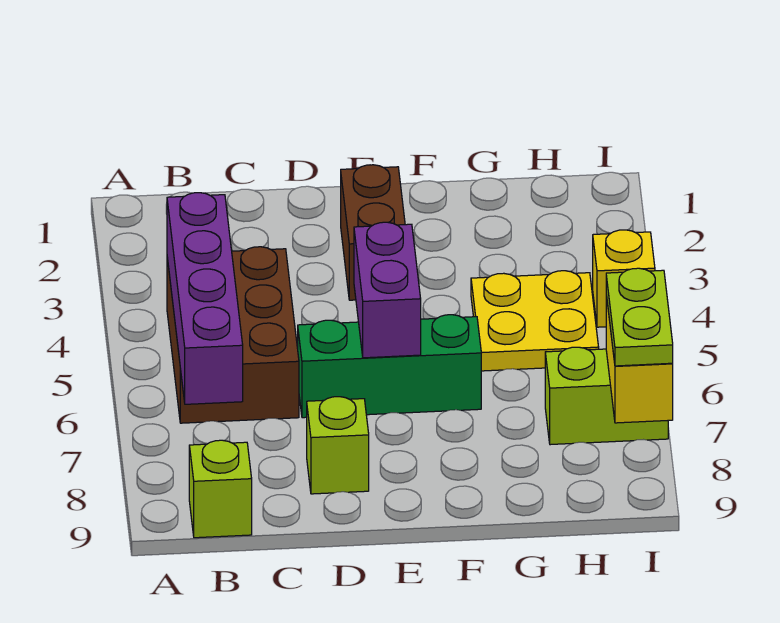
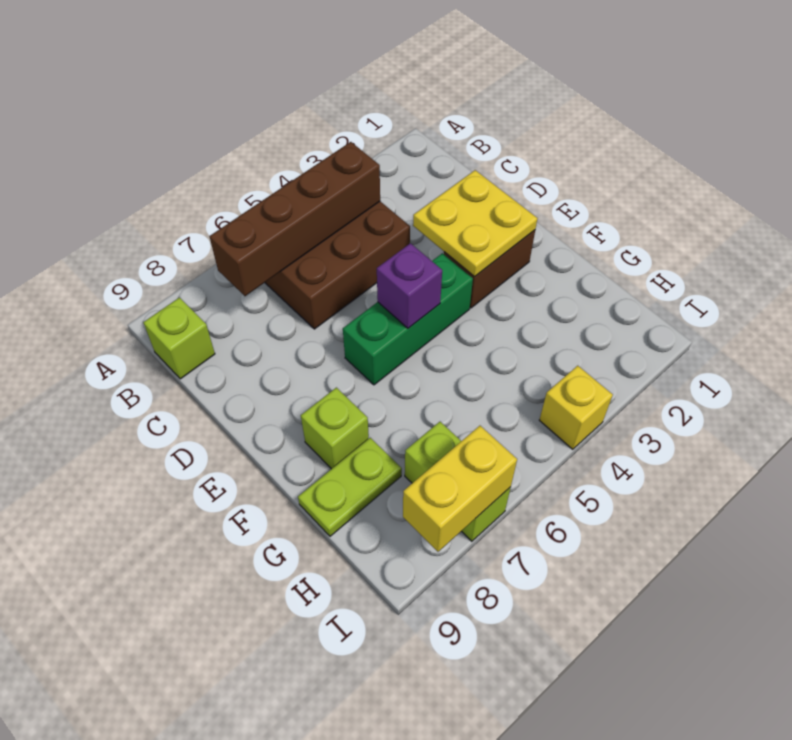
purple brick B4:B7 level 2 -> brown brick B4:B7 level 2
green brick D6:F6 level 1 -> green brick E4:E6 level 1
lime brick D8 level 1 -> lime brick F8 level 1
purple brick E5:E6 level 2 -> purple brick E5 level 2
yellow plate G4:H5 level 1 -> yellow plate D2:E3 level 2
lime plate I7:I8 level 3 -> lime plate G8:G9 level 1

